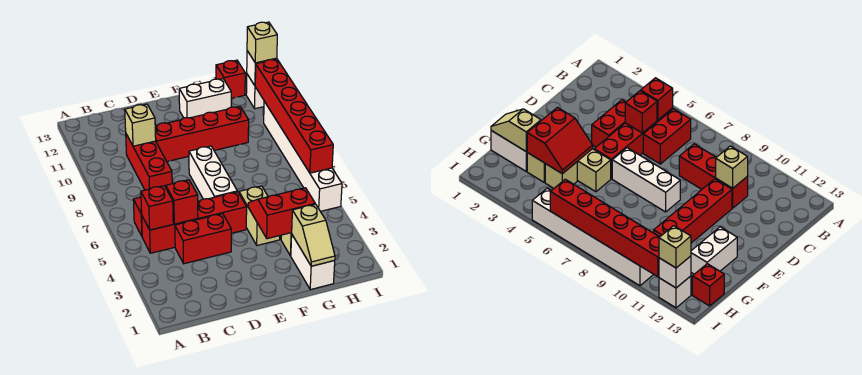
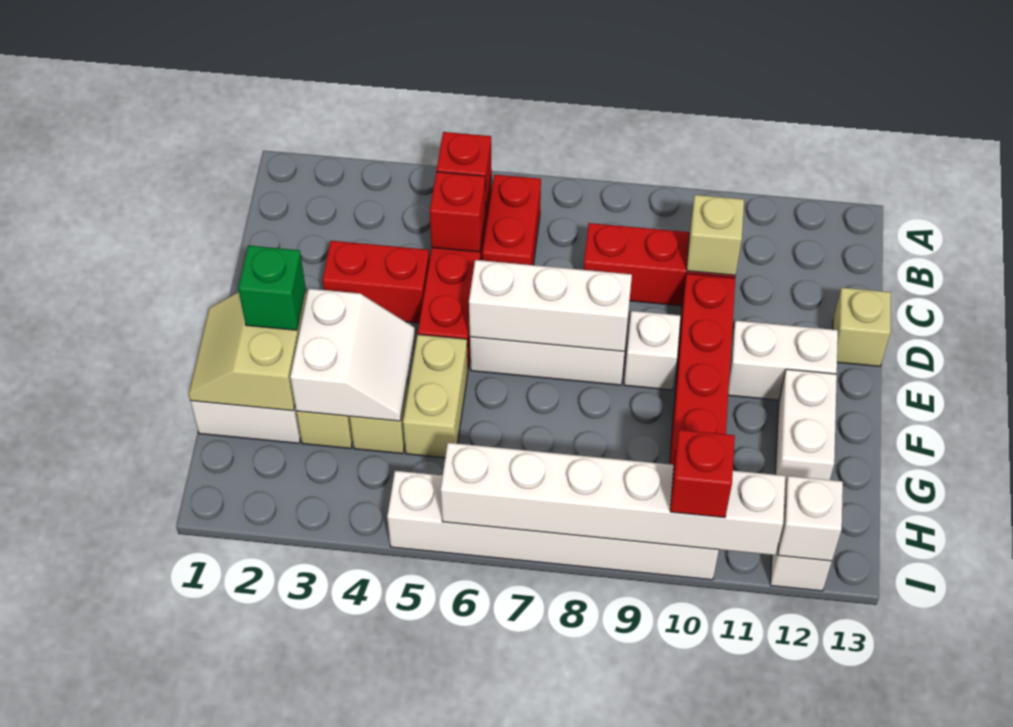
red brick C4:D4 level 1 -> red brick D3:D4 level 1
none -> white brick E6:E8 level 2
none -> white brick E9 level 1
none -> white brick E11:E12 level 1
none -> green brick F2 level 3
red slope F3:G4 level 2 top 3 -> white slope F3:G4 level 2 top 3
tan brick F4:F5 level 1 -> tan brick F5:G5 level 1
tan slope G1:G2 level 2 top 2 -> tan slope F1:G2 level 2 top 2
red brick H13 level 1 -> red brick I10 level 3
red brick I6:I11 level 2 -> white brick I6:I11 level 2
tan brick I12 level 3 -> tan brick D13 level 1

